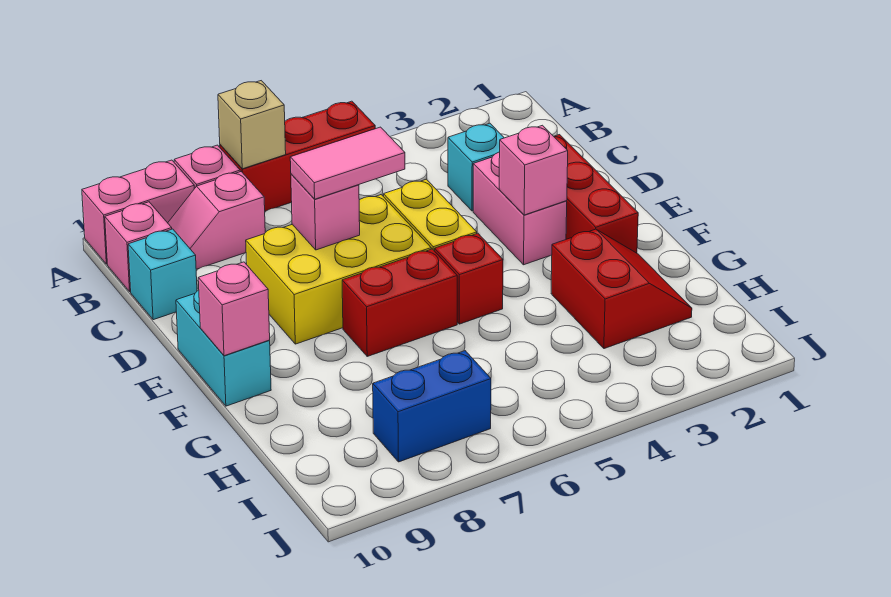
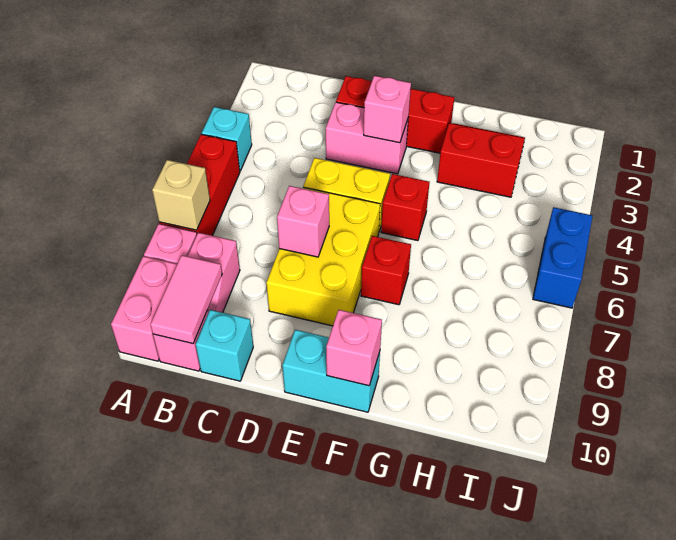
cyan brick C3 level 1 -> cyan brick A4 level 1
pink tile D6:D7 level 3 -> pink tile B9:B10 level 2
red brick F6:F7 level 1 -> red brick F7 level 1
blue brick I7:I8 level 1 -> blue brick J5:J6 level 1

